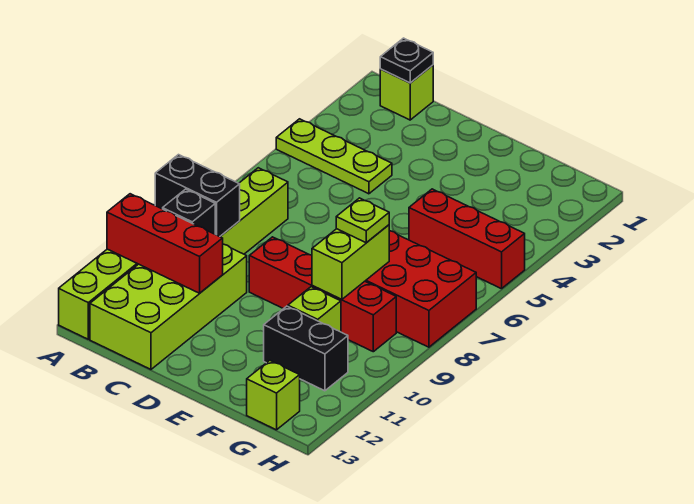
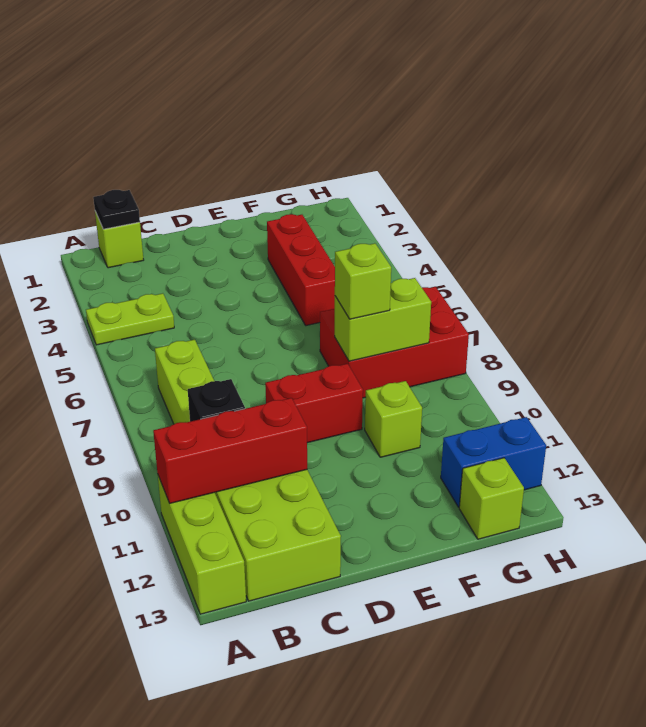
lime plate A4:C4 level 1 -> lime plate A4:B4 level 1
black brick A9:B9 level 2 -> none
red brick D9:G9 level 1 -> red brick D9:E9 level 1
red brick F5:H5 level 1 -> red brick F3:F5 level 1
lime brick F8:F9 level 2 -> lime brick F8:G8 level 2
lime plate F8 level 3 -> lime brick F8 level 3
black brick F11:G11 level 1 -> none
none -> blue brick G12:H12 level 1

